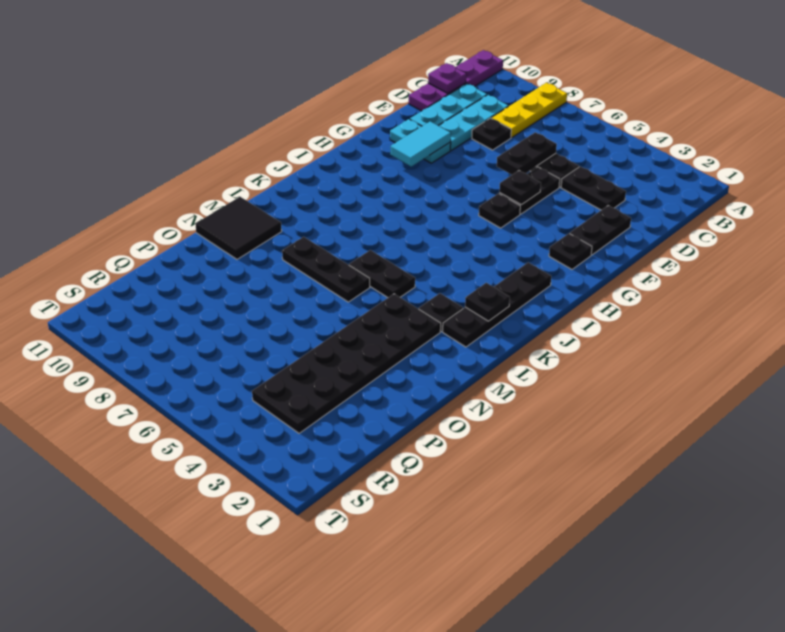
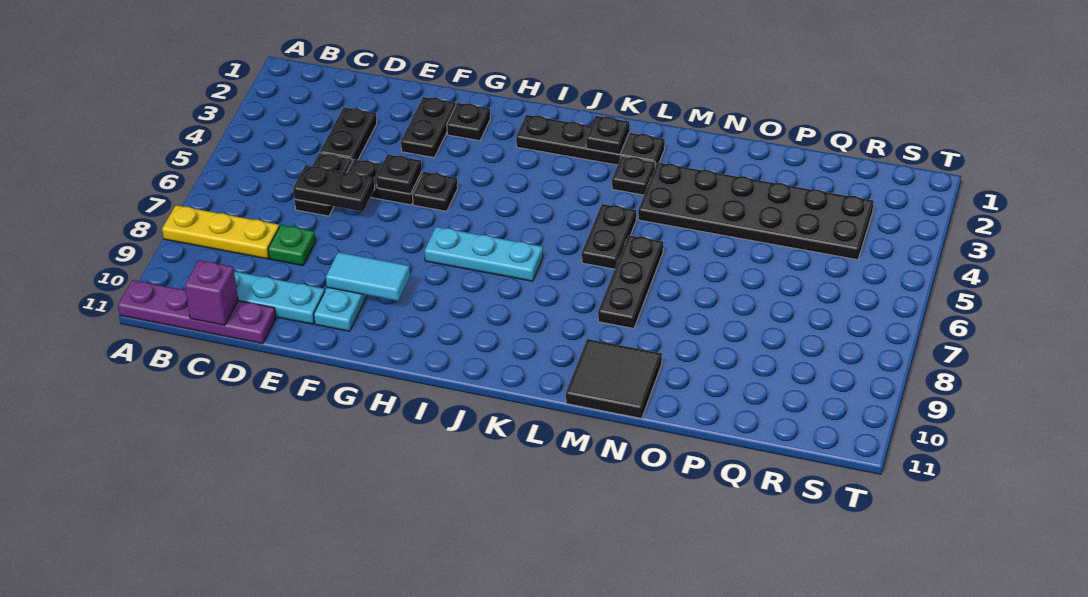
cyan plate C9:E9 level 1 -> cyan plate H7:J7 level 1
purple plate C11 level 2 -> purple brick C11 level 2
black plate D8 level 1 -> green plate D8 level 1
black plate E2:F2 level 1 -> black plate F2:F3 level 1

